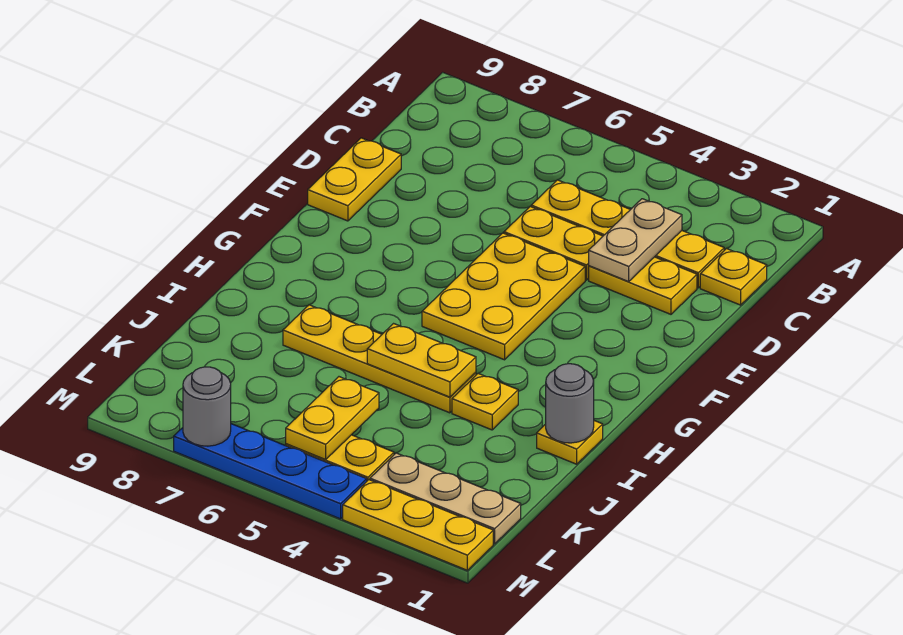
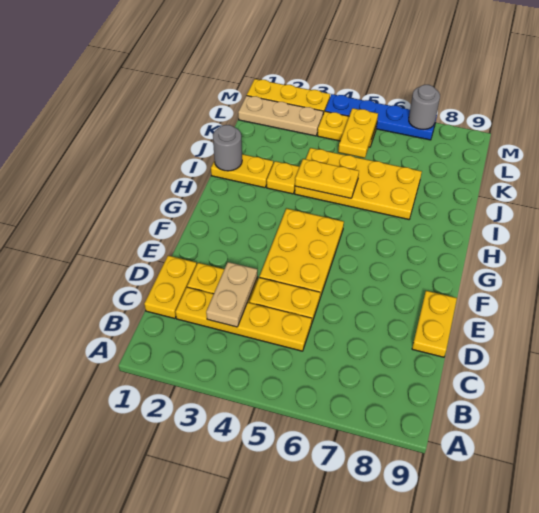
yellow plate C1 level 1 -> yellow plate C1:D1 level 1
yellow plate I1 level 1 -> yellow plate I1:I2 level 1
yellow plate I4:I7 level 1 -> yellow plate I4:J7 level 1

